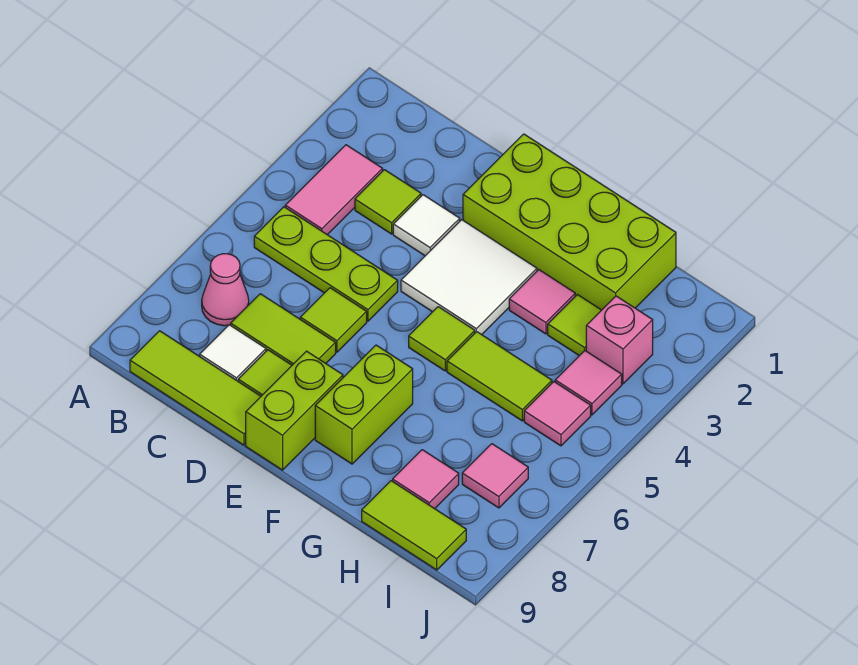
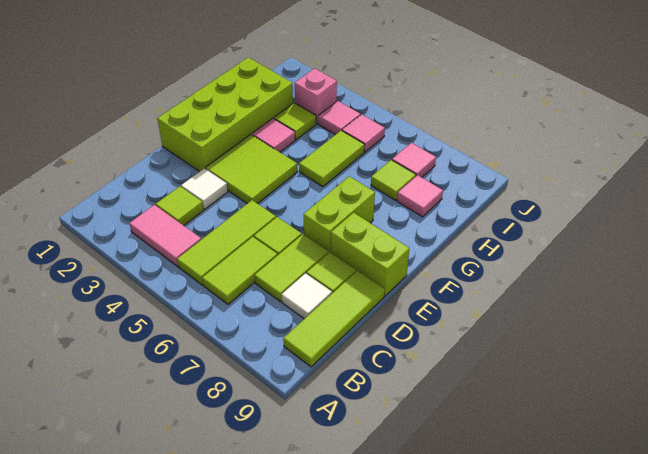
lime plate B5:D5 level 1 -> lime tile B5:D5 level 1
pink cone B7 level 1 -> none
white tile E3:F4 level 1 -> lime tile E3:F4 level 1
lime tile F5 level 1 -> lime tile H7 level 1
lime brick F7:F8 level 1 -> lime brick E7:F7 level 1
lime tile H9:I9 level 1 -> lime tile B6:C6 level 1

